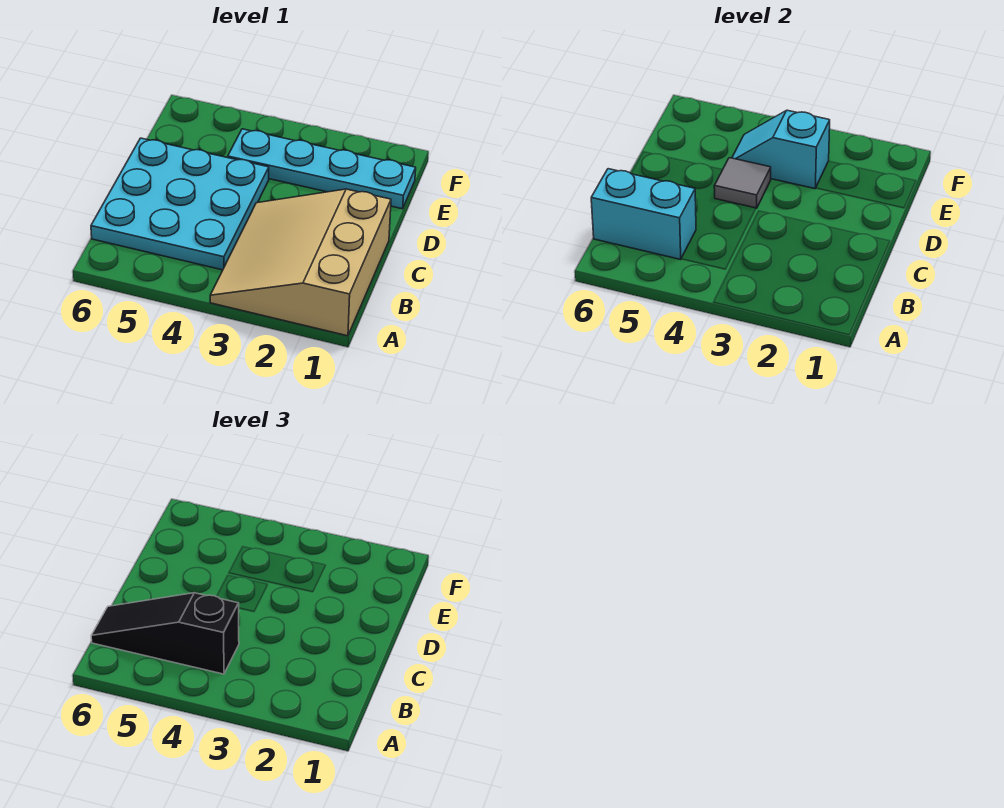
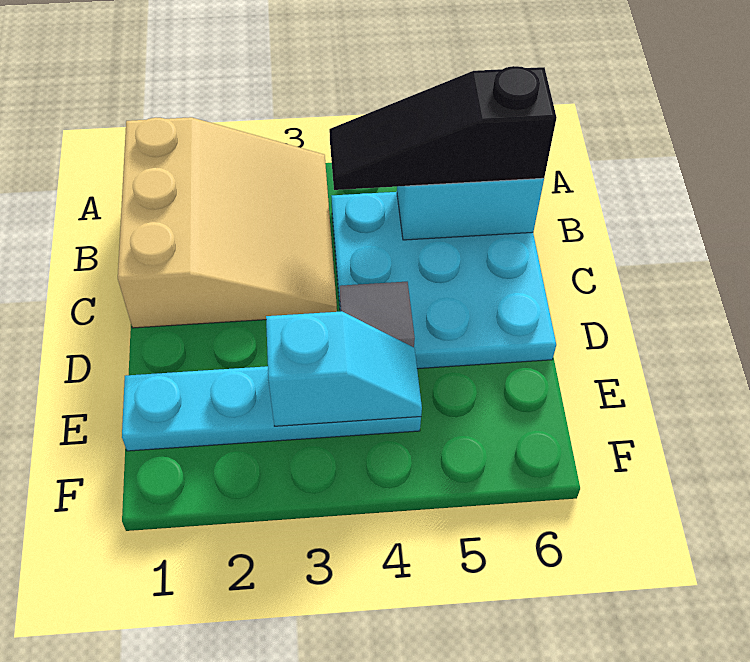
black slope B4:B6 level 3 top 4 -> black slope B4:B6 level 3 top 6

